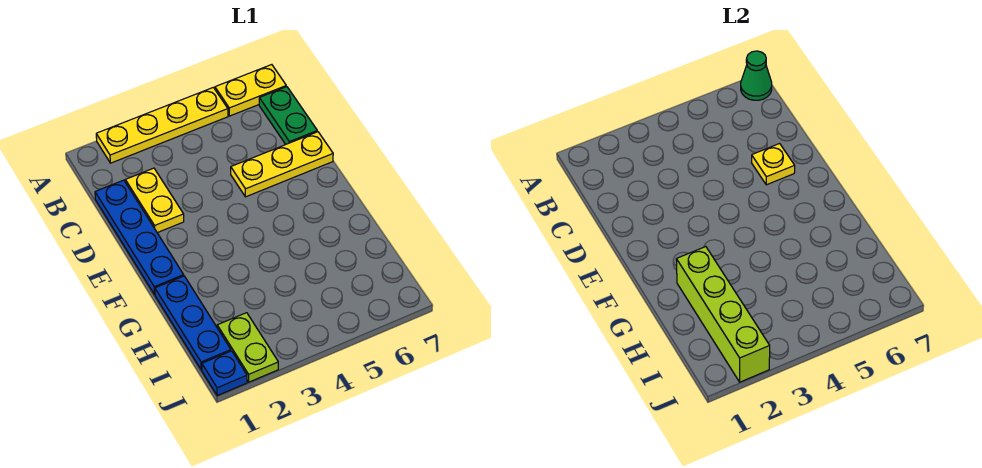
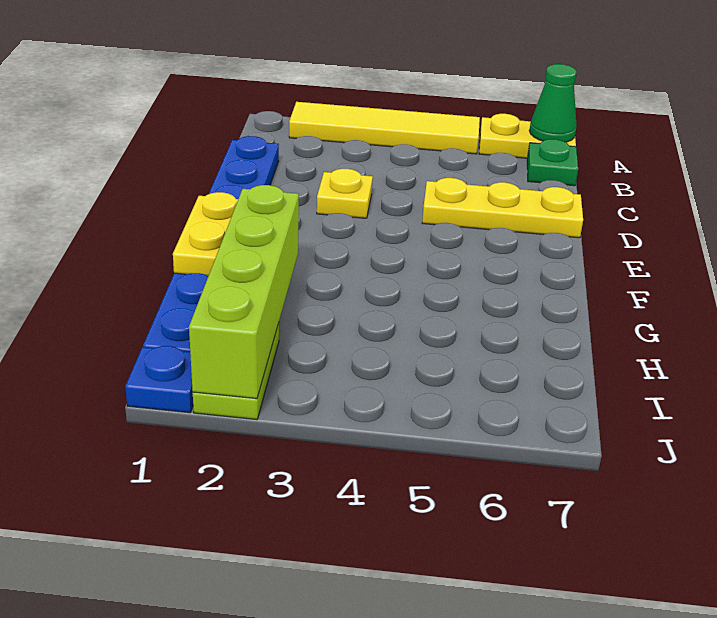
yellow plate A2:A5 level 1 -> yellow tile A2:A5 level 1
green plate B7:C7 level 1 -> green plate B7 level 1
yellow plate C2:D2 level 1 -> yellow plate F1:G1 level 2
yellow plate D6 level 2 -> yellow plate D3 level 1

